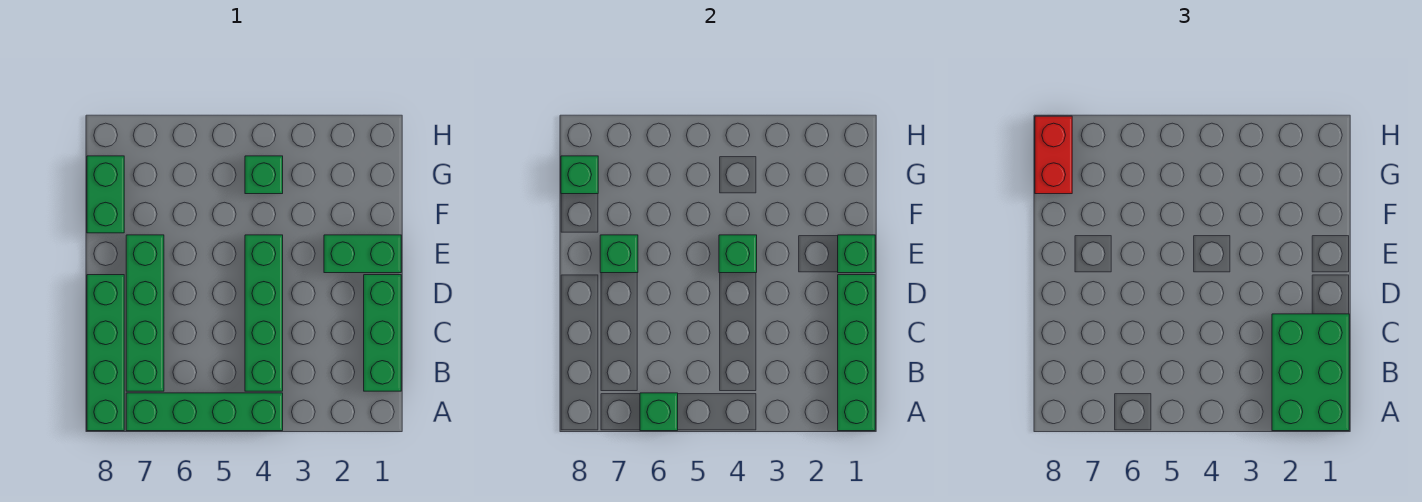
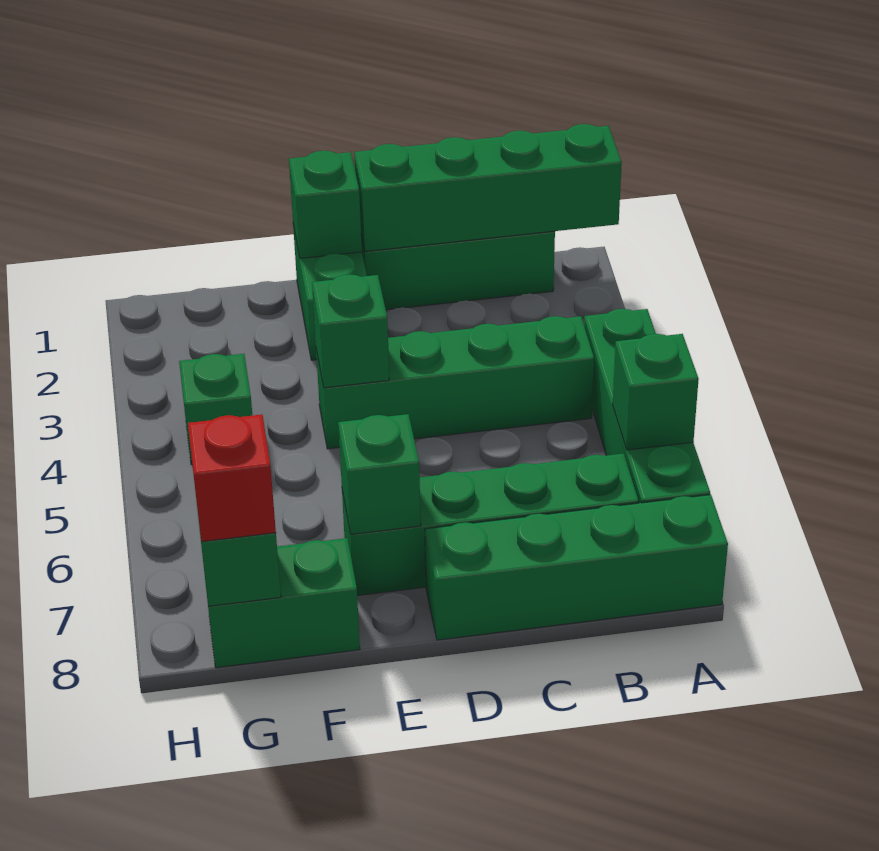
green brick A1:C2 level 3 -> none
red brick G8:H8 level 3 -> red brick G8 level 3

